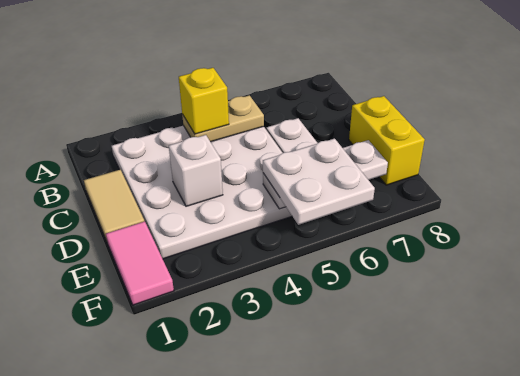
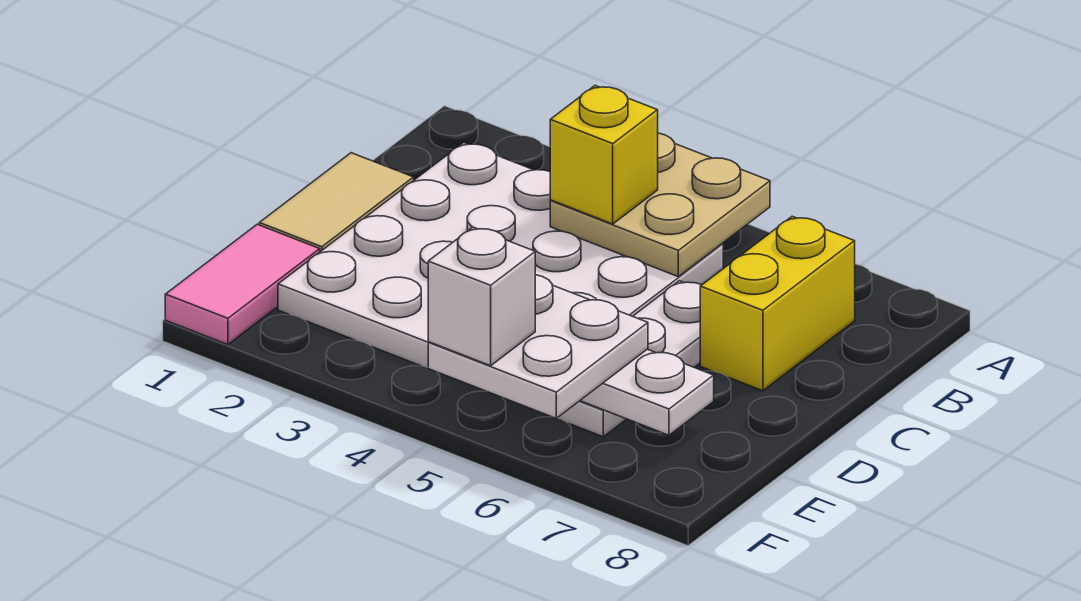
tan plate B4:B5 level 2 -> tan plate A4:B5 level 2
white brick D3 level 2 -> white brick F5 level 4
yellow brick D8:E8 level 1 -> yellow brick B7:C7 level 1

